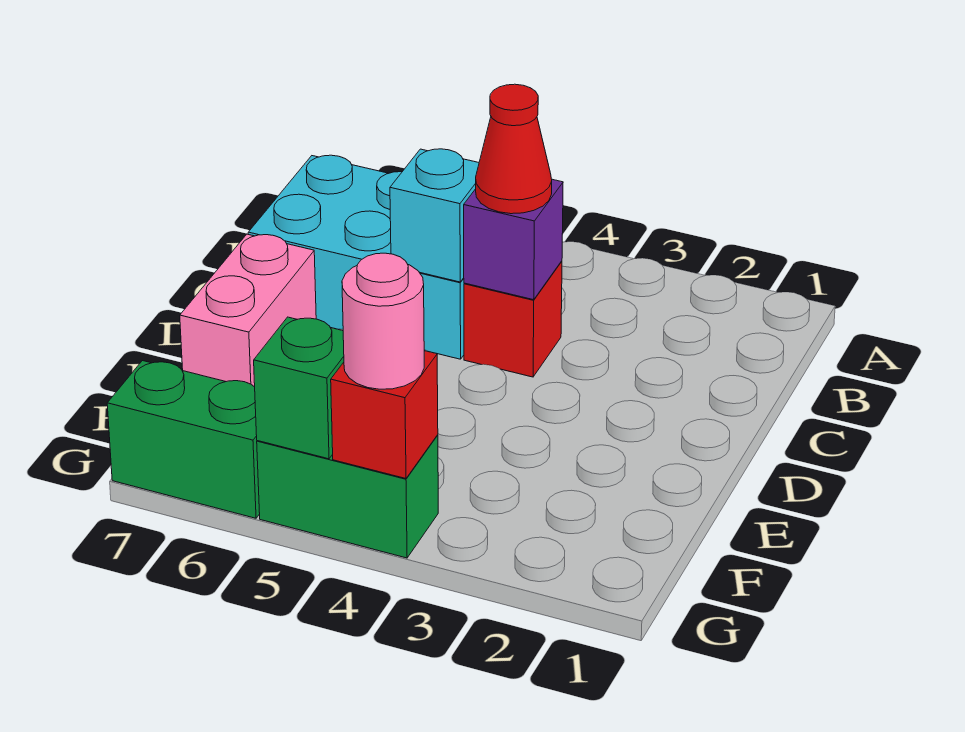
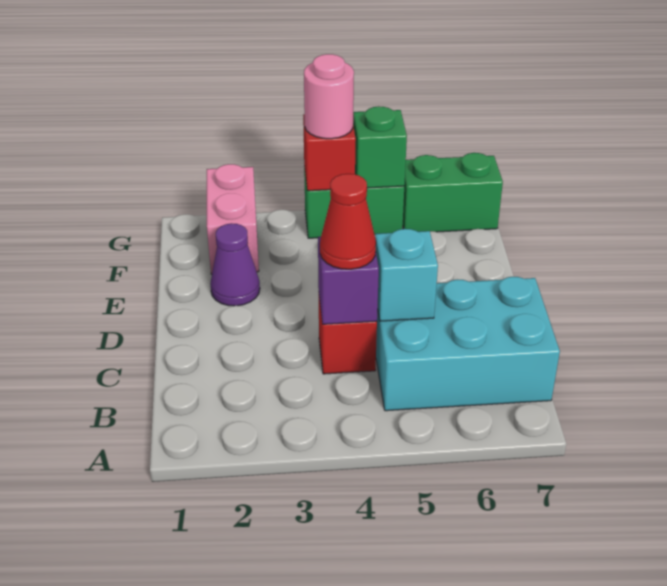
pink brick D7:E7 level 1 -> pink brick F2:G2 level 1
none -> purple cone E2 level 1

